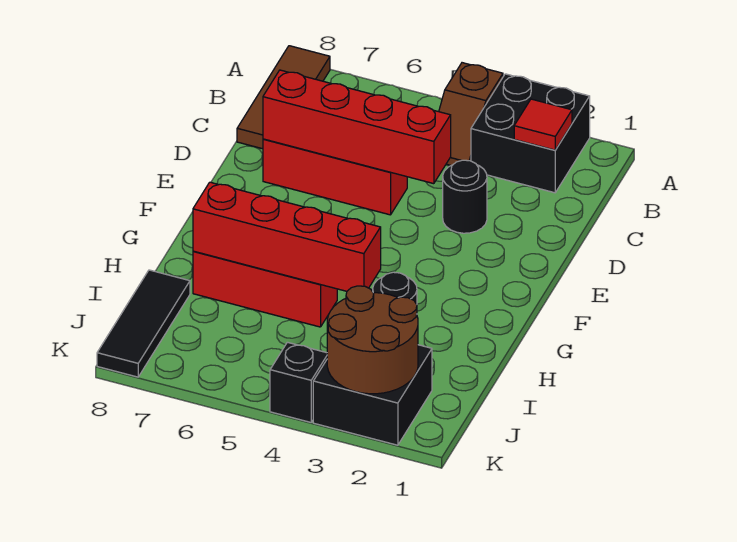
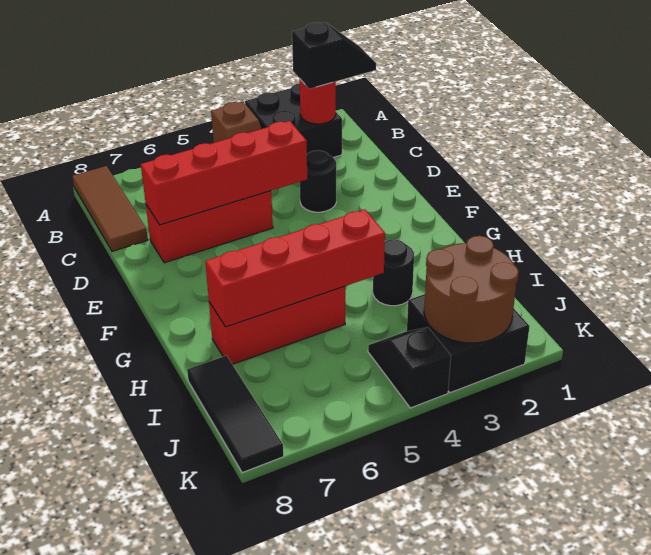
none -> black slope B1:B2 level 3 top 2
red tile B2 level 2 -> red round brick B2 level 2

